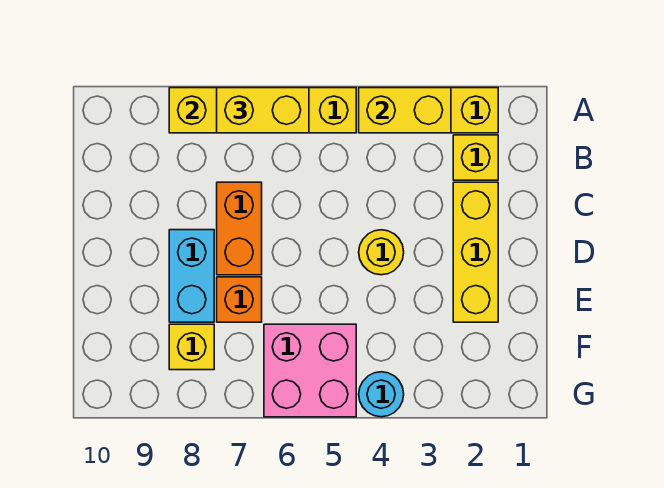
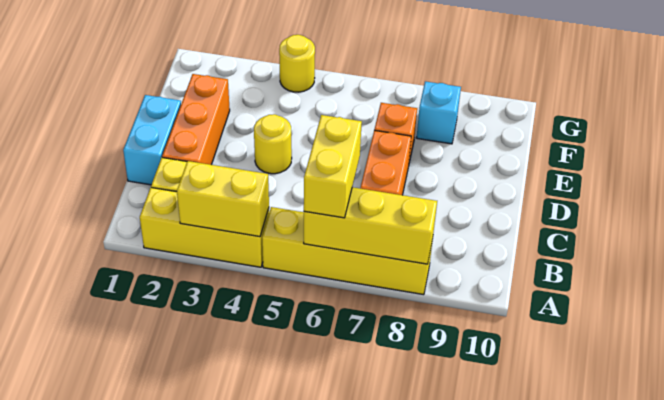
yellow brick A6:A7 level 3 -> yellow brick A6:B6 level 3
yellow brick C2:E2 level 1 -> orange brick C2:E2 level 1
cyan brick D8:E8 level 1 -> cyan brick C1:D1 level 1
pink brick F5:G6 level 1 -> none
yellow brick F8 level 1 -> cyan brick F8 level 1
cyan round brick G4 level 1 -> yellow round brick G4 level 1

